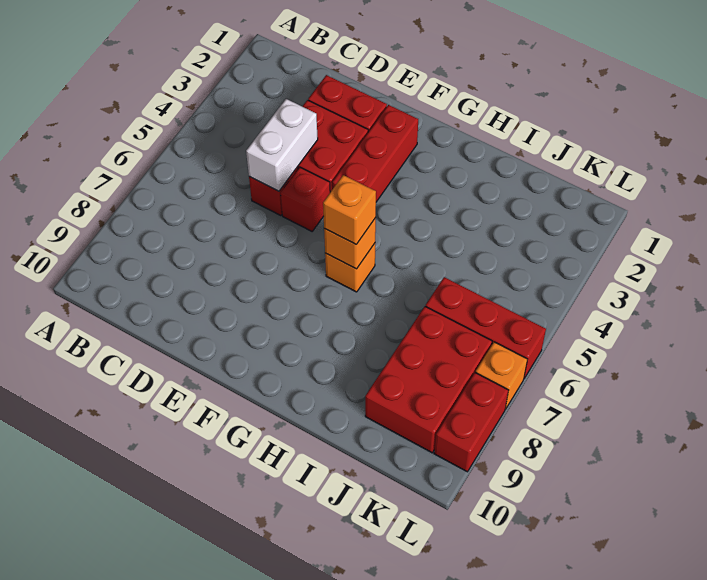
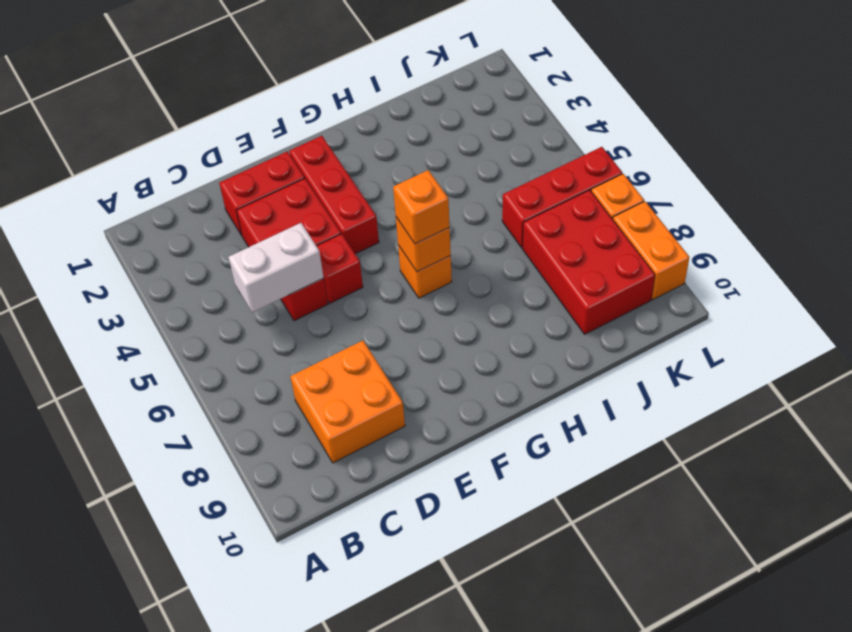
none -> orange brick C8:D9 level 1
white brick D4:D5 level 2 -> white brick C5:D5 level 2
red brick L8:L9 level 1 -> orange brick L8:L9 level 1

